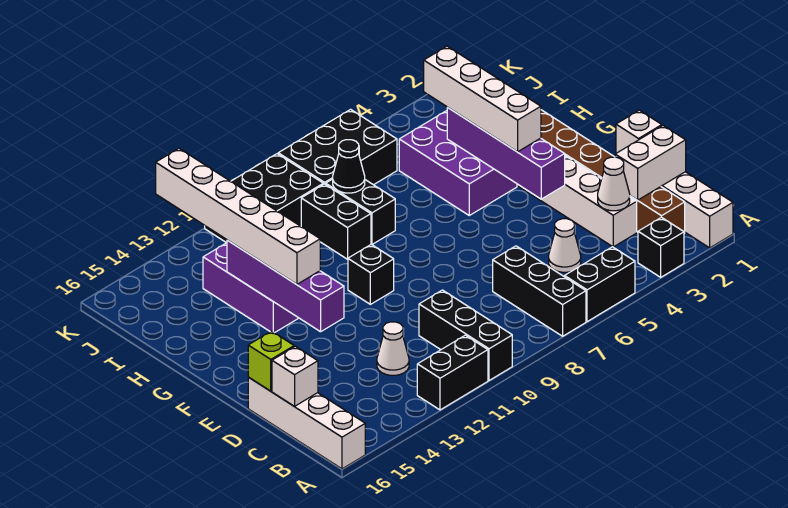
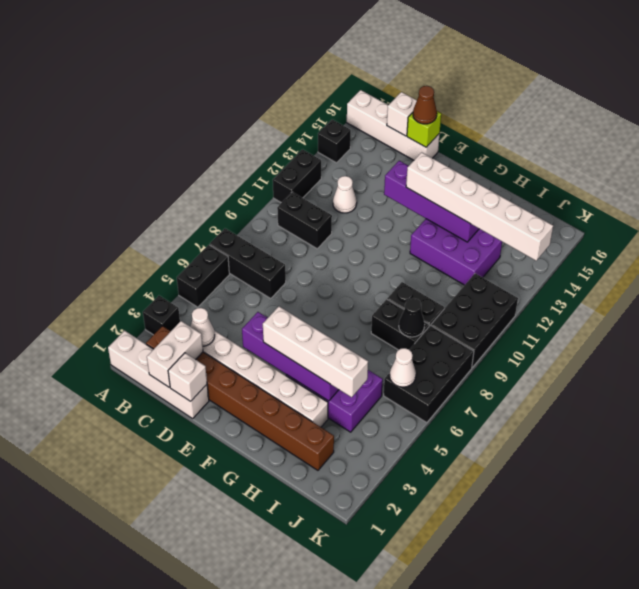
black brick A10:C10 level 1 -> black brick B10:C10 level 1
white cone C5 level 1 -> white cone J6 level 2
none -> brown cone D16 level 3
black brick F10 level 1 -> black brick A14 level 1

